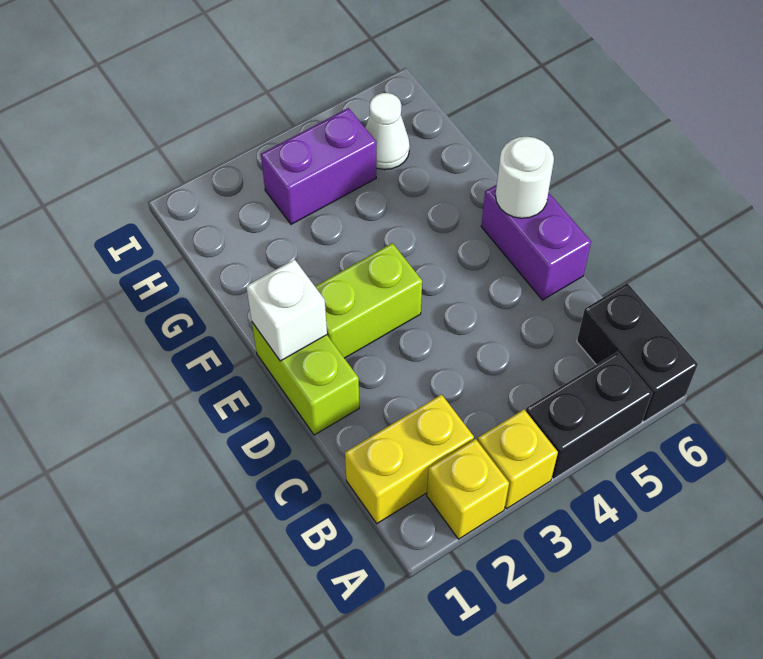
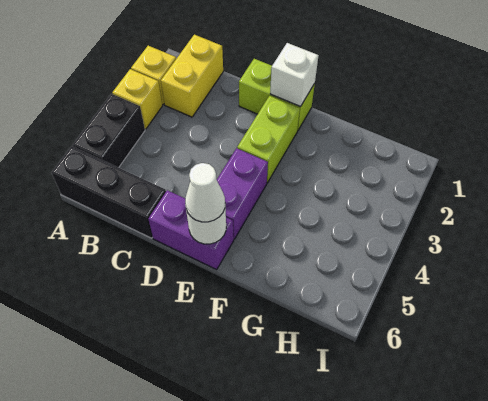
black brick A6:B6 level 1 -> black brick A6:C6 level 1
purple brick H3:H4 level 1 -> purple brick E4:E5 level 1
white cone H5 level 1 -> white cone E6 level 3

